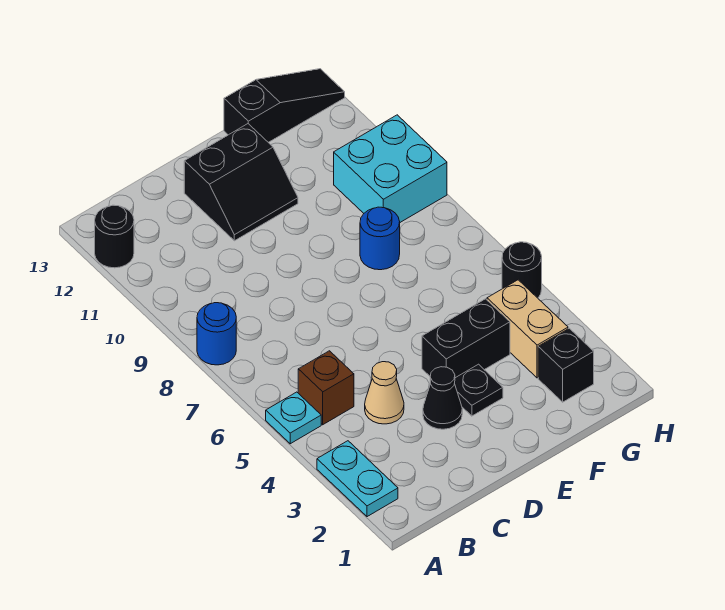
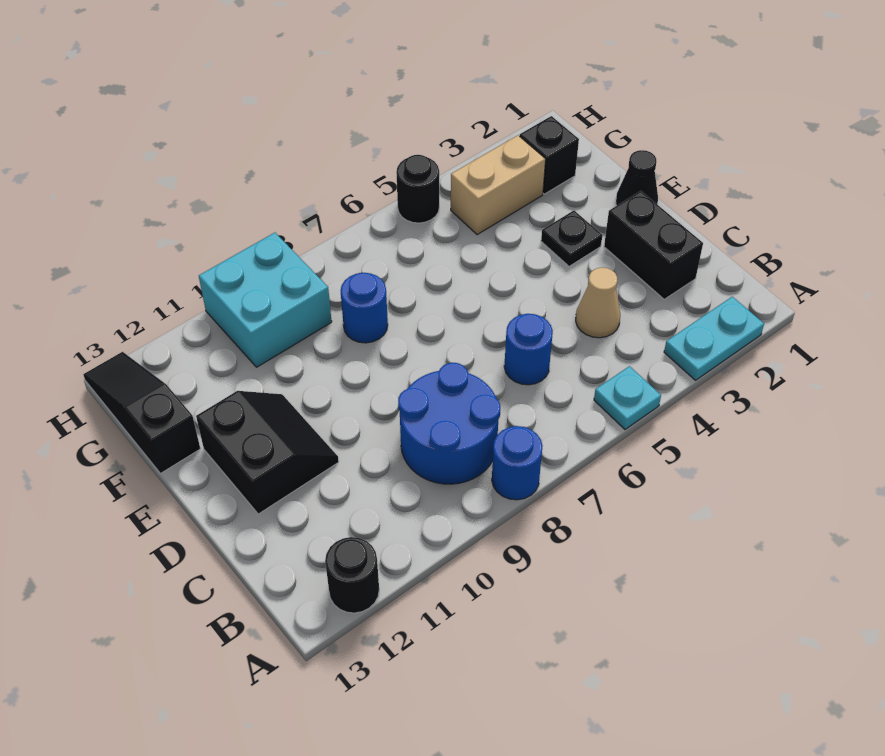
brown brick B5 level 1 -> none
none -> blue round brick B8:C9 level 1
none -> blue round brick C6 level 1
black cone D3 level 1 -> black cone E1 level 1
black brick E4:F4 level 1 -> black brick C2:D2 level 1

